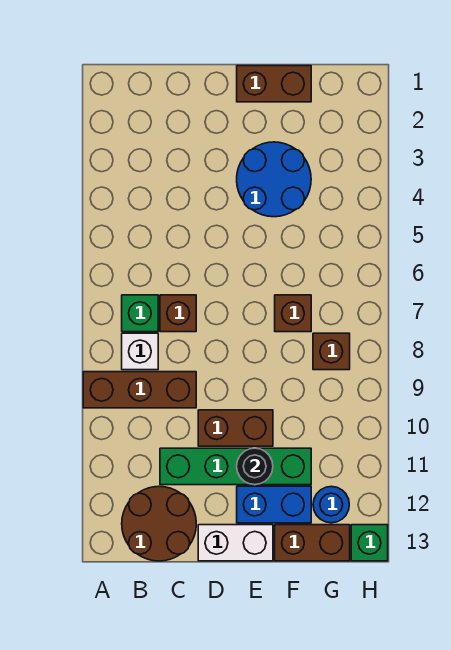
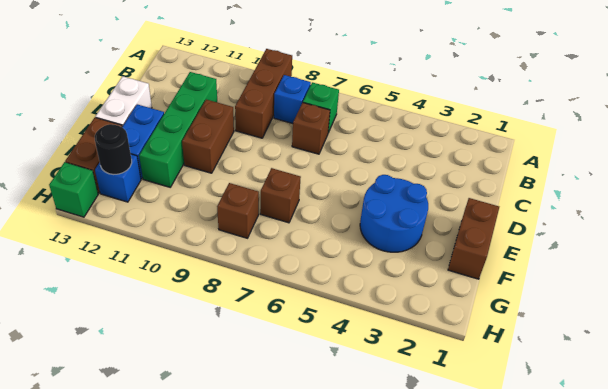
white brick B8 level 1 -> blue brick B8 level 1
brown round brick B12:C13 level 1 -> none
black round brick E11 level 2 -> black round brick G12 level 2
blue round brick G12 level 1 -> blue brick G12 level 1

